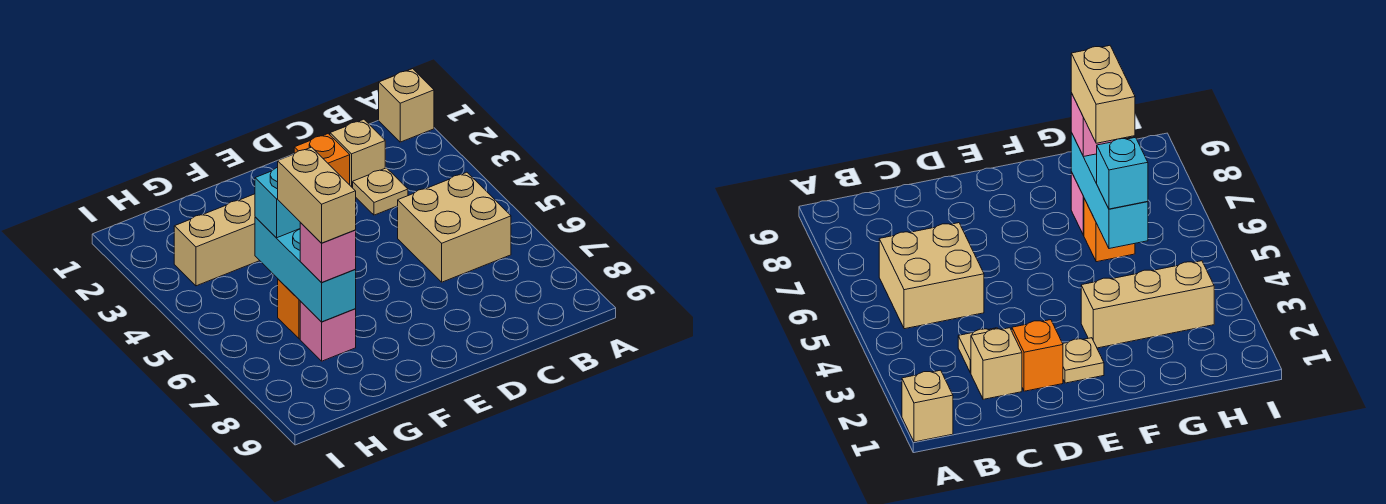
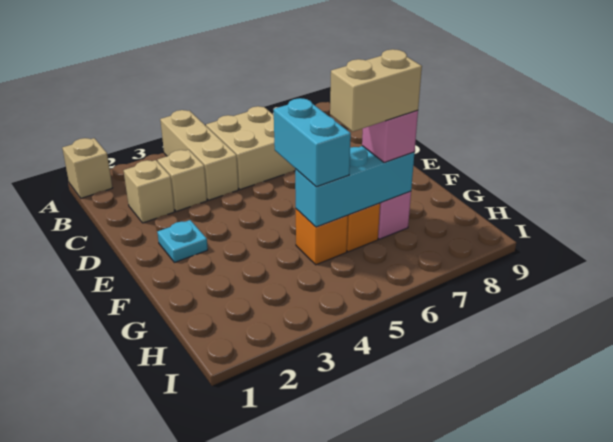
tan plate C3 level 1 -> tan brick C3 level 1
orange brick D2 level 1 -> orange brick G5 level 1
tan plate E2 level 1 -> cyan plate E2 level 1
tan brick F3:H3 level 1 -> tan brick A4:C4 level 1
cyan brick G5 level 3 -> cyan brick F5:G5 level 3

